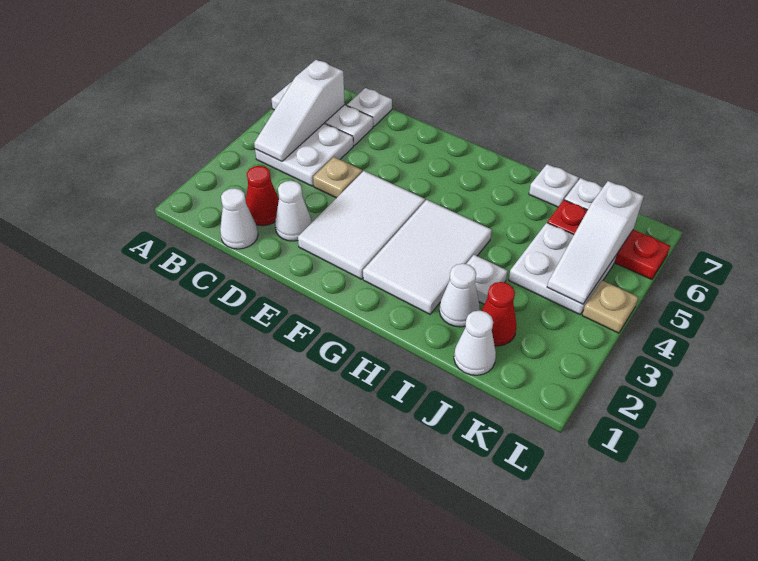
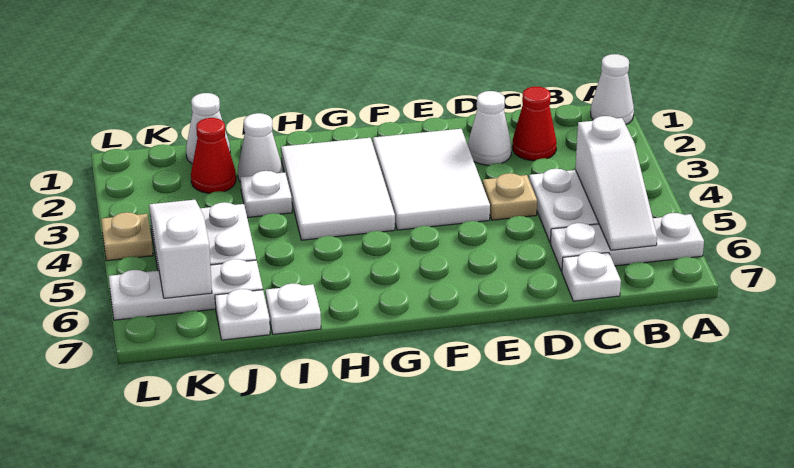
white slope B4:B6 level 2 top 6 -> white slope B4:B6 level 2 top 4
white cone C1 level 1 -> white cone A1 level 1
red plate J6:L6 level 1 -> white plate J6:L6 level 1

